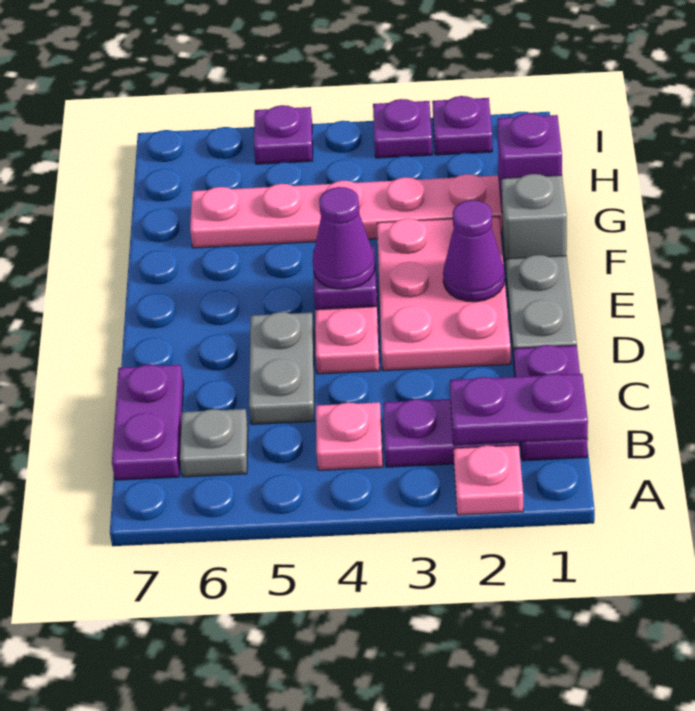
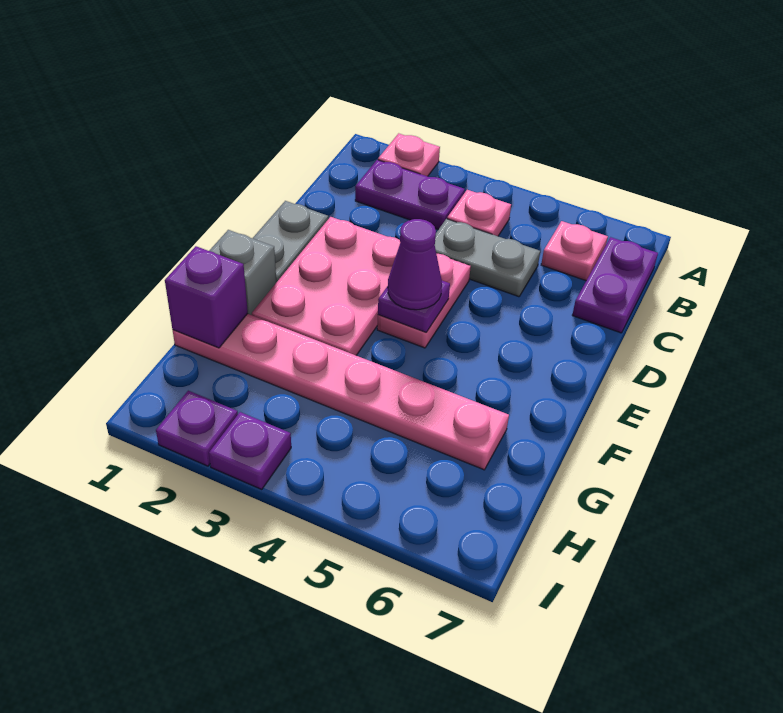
purple plate B1:C1 level 1 -> none
purple plate B1:B2 level 2 -> none
grey plate B6 level 1 -> pink plate B6 level 1
grey plate C5:D5 level 1 -> grey plate C4:C5 level 1
purple cone E2 level 2 -> none
purple plate I5 level 1 -> none

